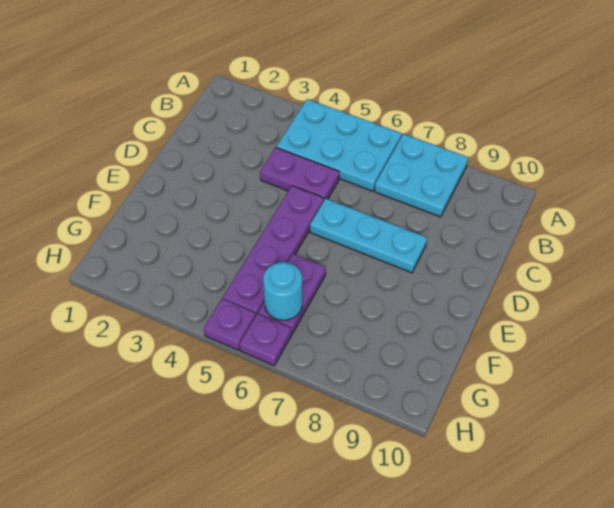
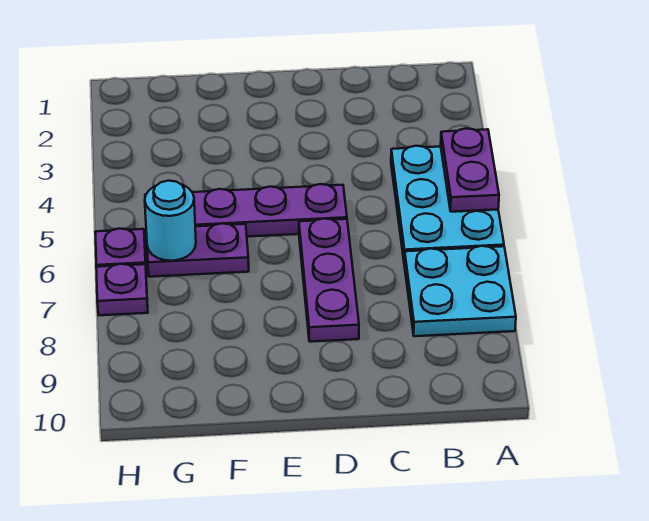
purple plate C4:C5 level 1 -> purple plate A4:A5 level 2
cyan plate D6:D8 level 1 -> purple plate D6:D8 level 1
purple plate H5 level 1 -> purple plate H7 level 1

